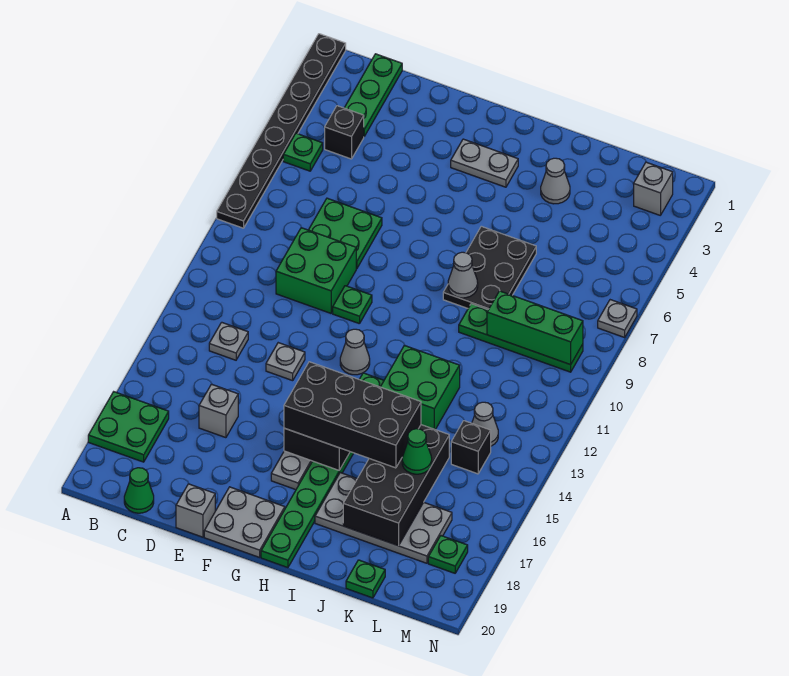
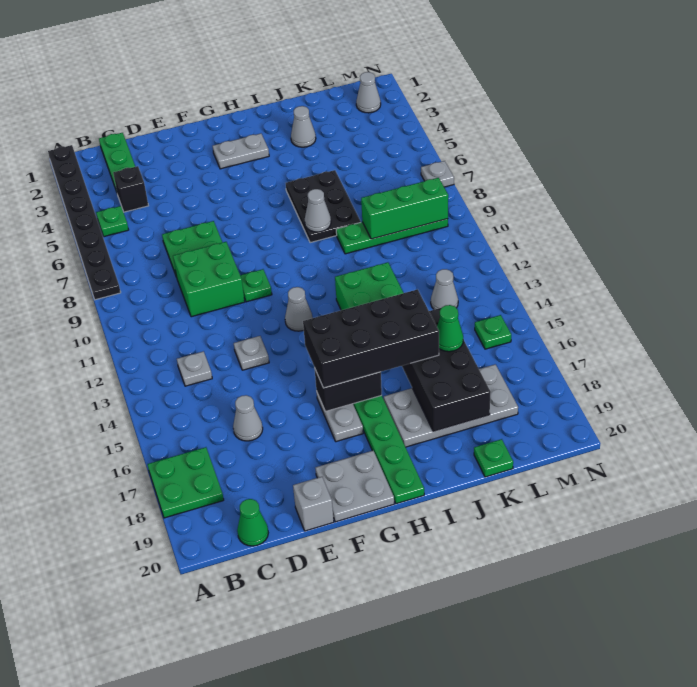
grey brick D16 level 1 -> grey cone D16 level 1
black brick L14 level 1 -> none
grey brick M2 level 1 -> grey cone M2 level 1
green plate M18 level 1 -> green plate M15 level 1

